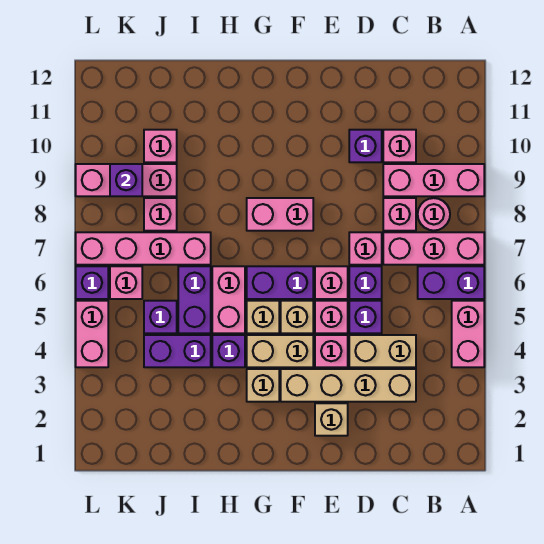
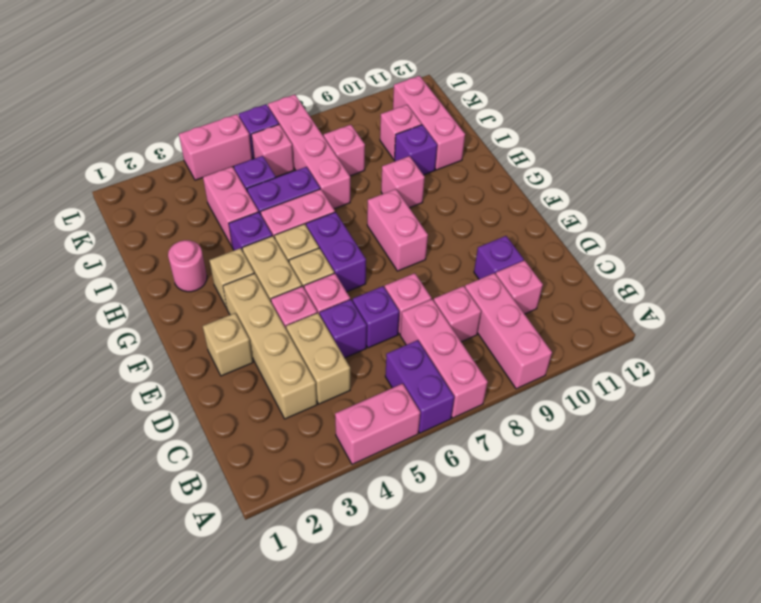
pink round brick B8 level 1 -> pink round brick H2 level 1
pink brick E6 level 1 -> pink brick H9 level 1
purple brick I4:J4 level 1 -> pink brick I4:J4 level 1
pink brick J9:L9 level 1 -> pink brick I11:K11 level 1
purple brick K9 level 2 -> purple brick I10 level 1

